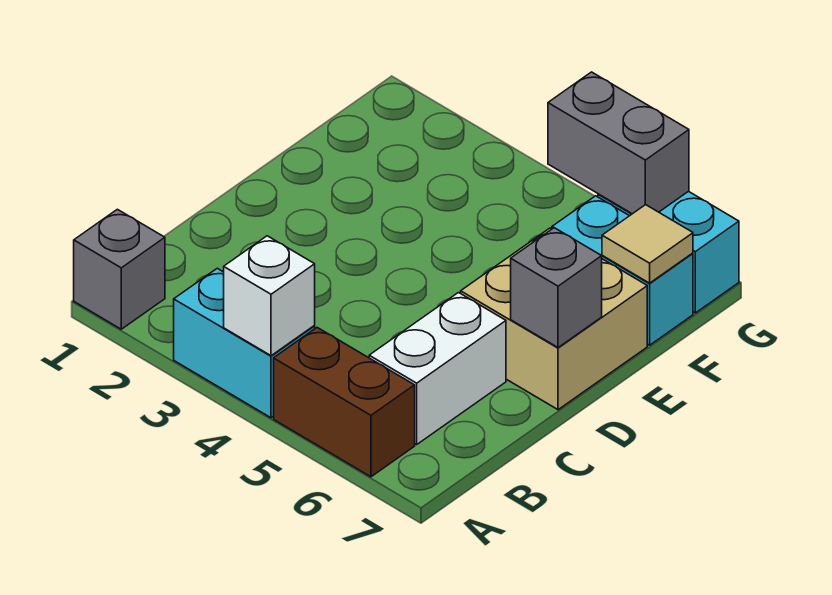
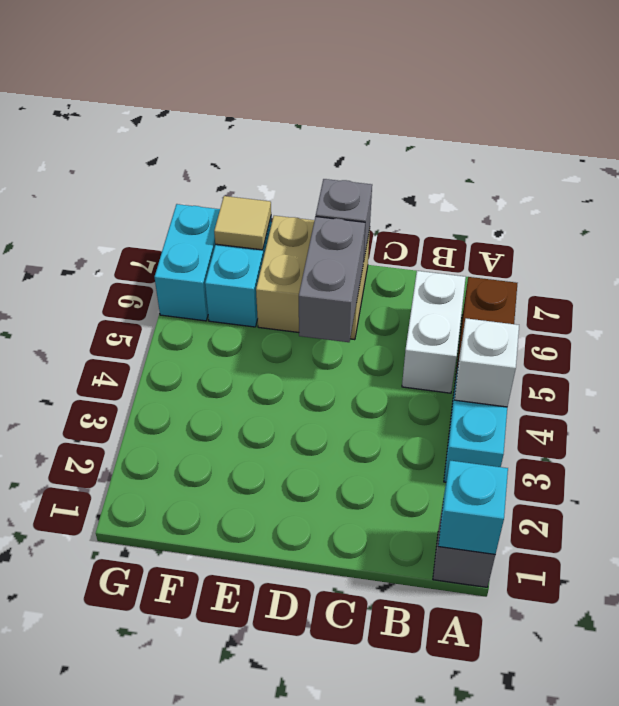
none -> cyan brick A1 level 2
white brick B6:C6 level 1 -> white brick B5:B6 level 1
grey brick G5:G6 level 2 -> grey brick D5:D6 level 2

